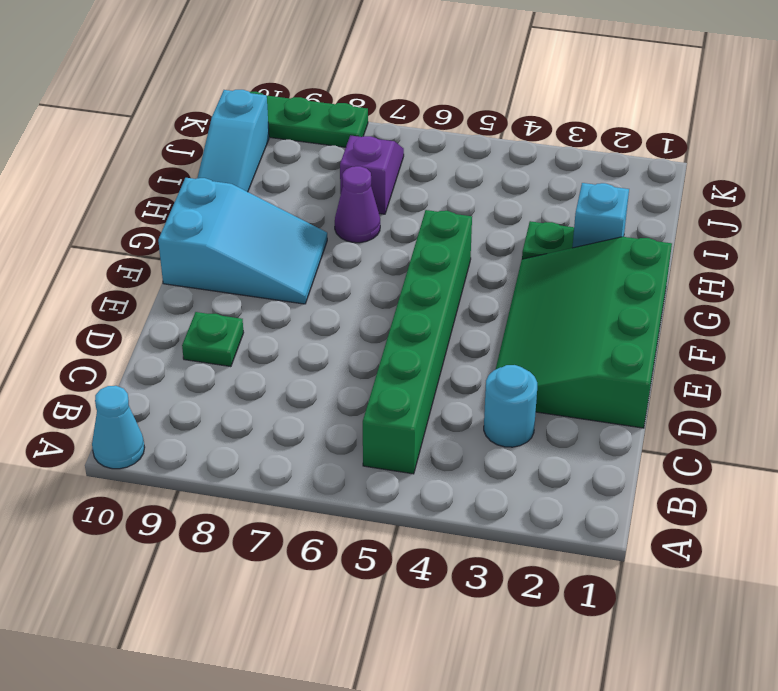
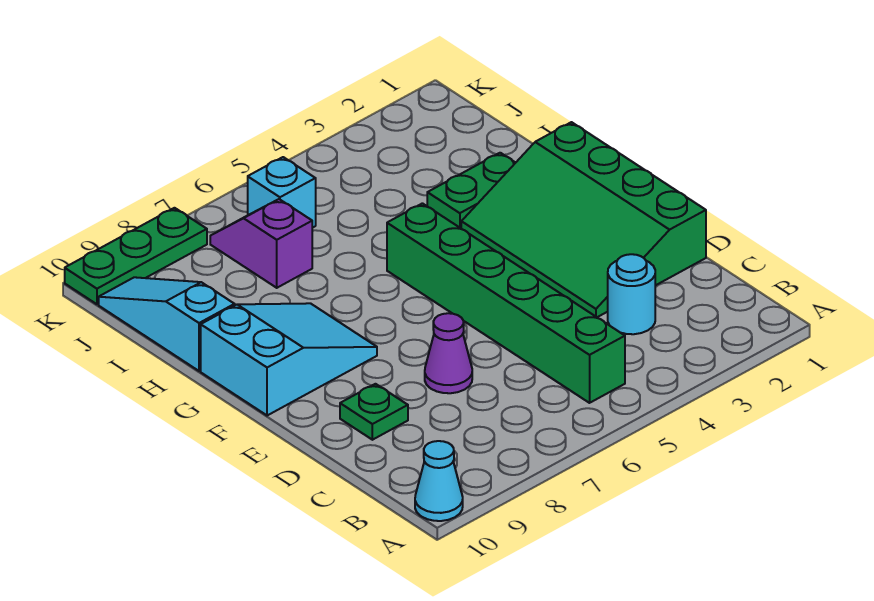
cyan brick H2 level 2 -> cyan brick J6 level 1
purple cone H7 level 1 -> purple cone D7 level 1
cyan slope H10:J10 level 1 top J -> cyan slope H10:J10 level 1 top H

